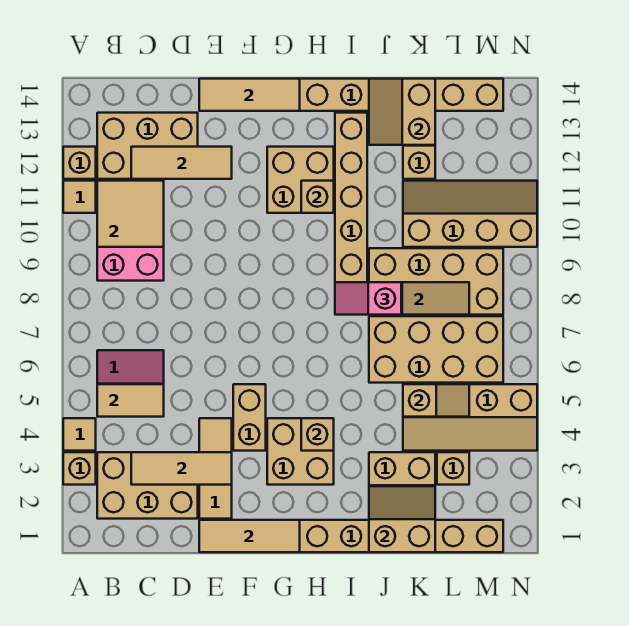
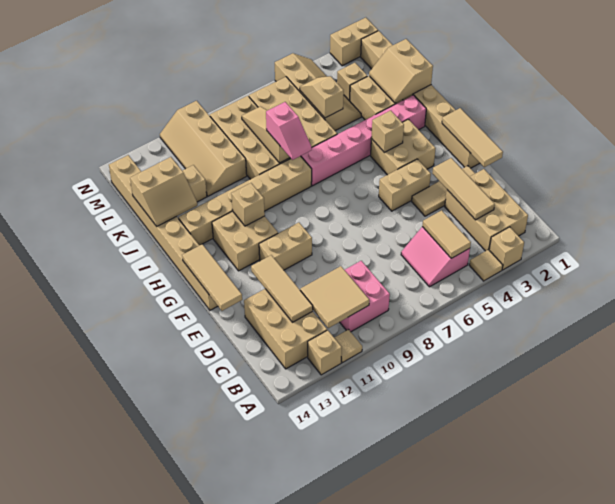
none -> tan brick F10:F11 level 1
none -> pink brick I2:I7 level 1
none -> tan brick N1:N2 level 1

